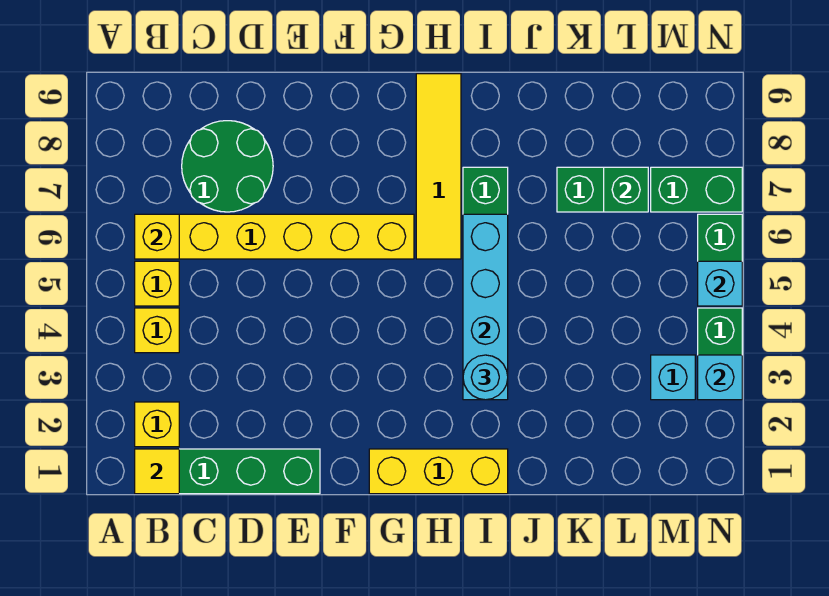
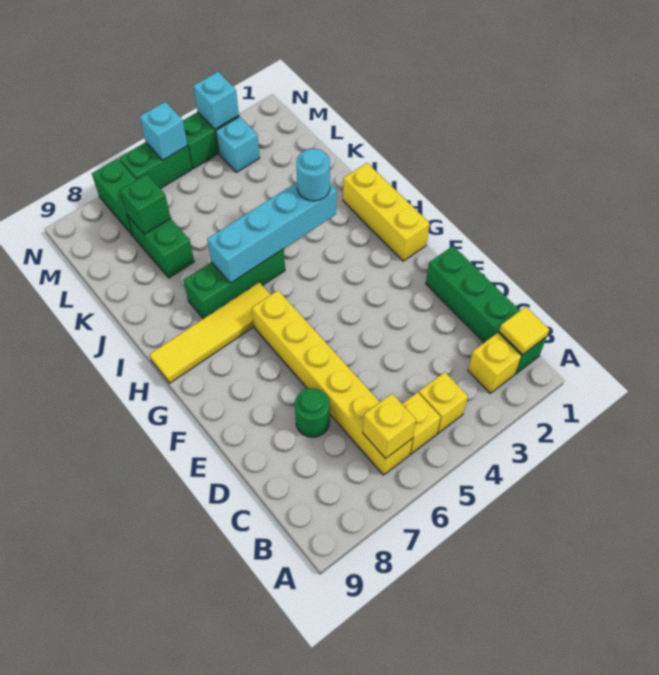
green round brick C7:D8 level 1 -> green round brick D7 level 1

